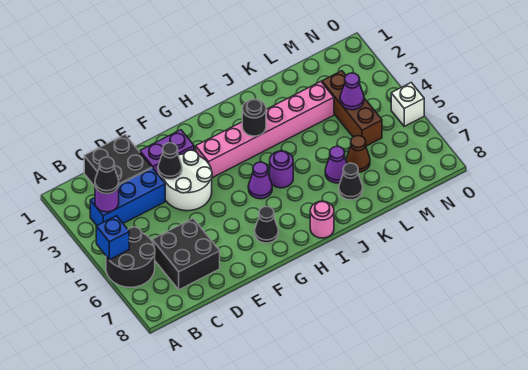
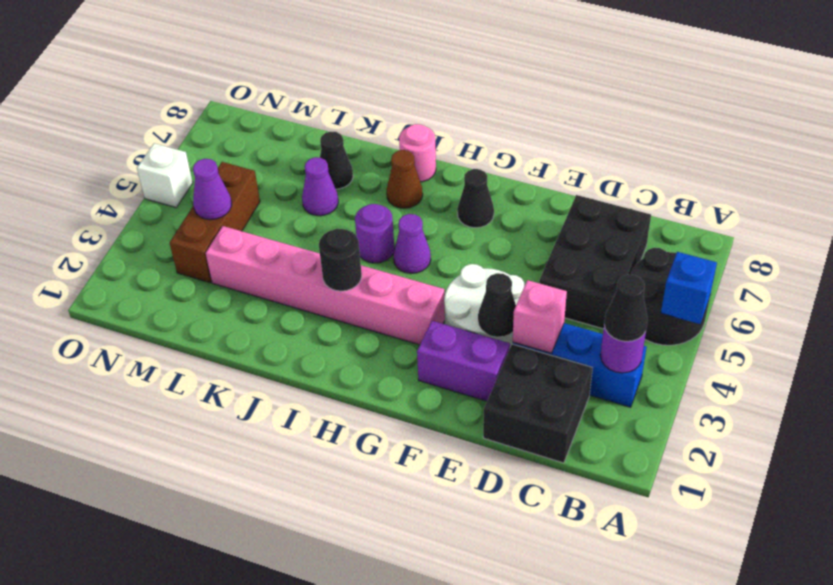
black brick C6:D7 level 1 -> black brick C5:D7 level 1
none -> pink brick D3 level 2
brown cone L6 level 1 -> brown cone I7 level 1

